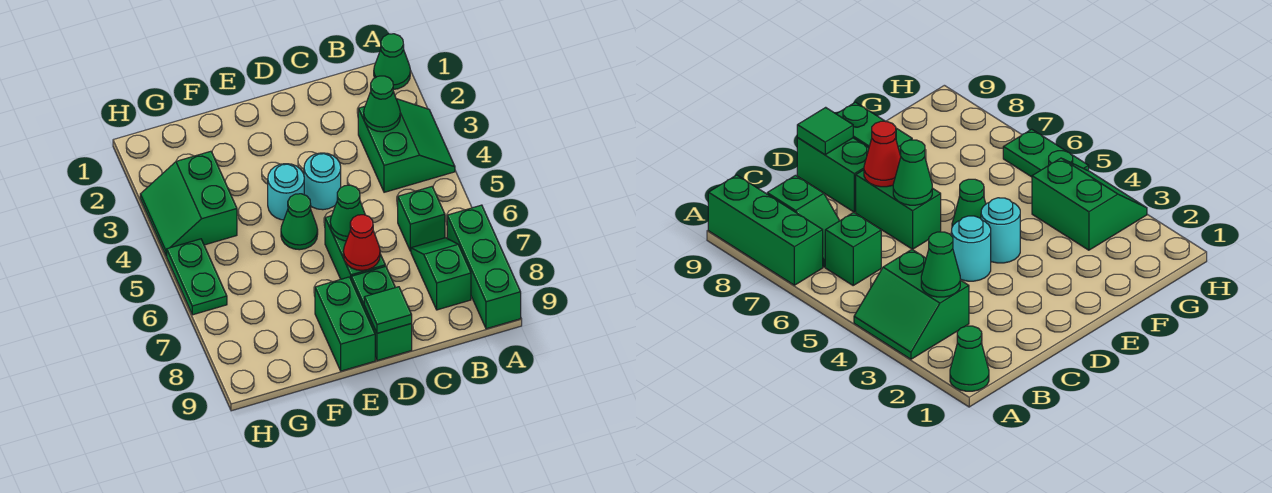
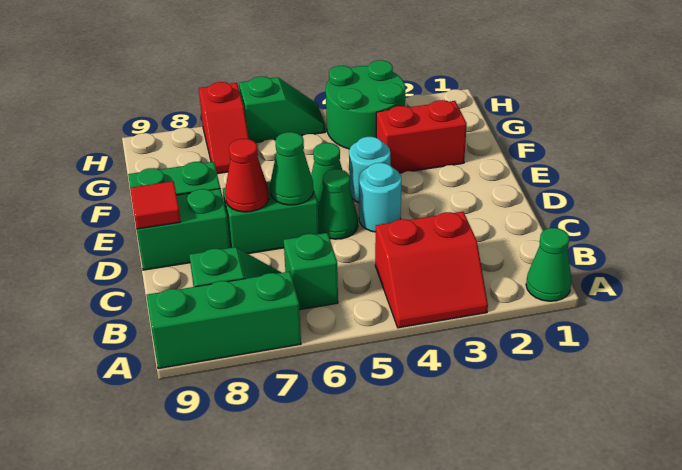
green slope A3:B4 level 1 top B -> red slope A3:B4 level 1 top B
green cone B3 level 2 -> green cone D5 level 1
green tile D9 level 2 -> red tile D9 level 2
none -> red brick F2:F3 level 1
green slope G3:H4 level 1 top G -> green round brick G3:H4 level 1
none -> red slope G7:H7 level 1 top H
green plate H5:H6 level 1 -> green slope H5:H6 level 1 top 6

